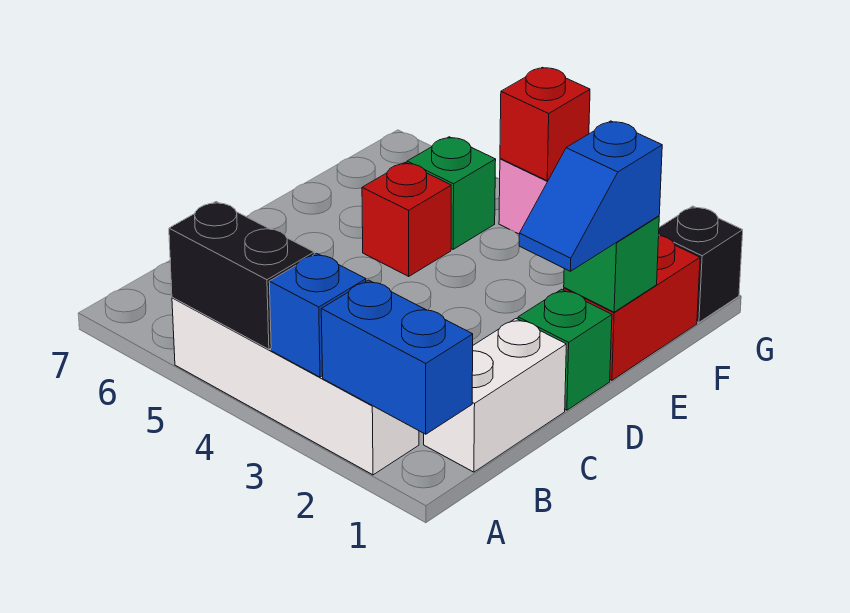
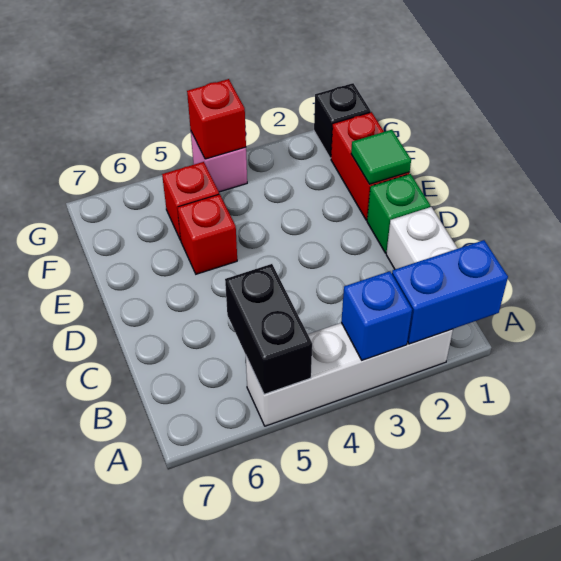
black brick A4:A5 level 2 -> black brick A5:B5 level 2
blue slope D1:E1 level 3 top E -> none
green brick E1 level 2 -> green tile E1 level 2
green brick F5 level 1 -> red brick F5 level 1

